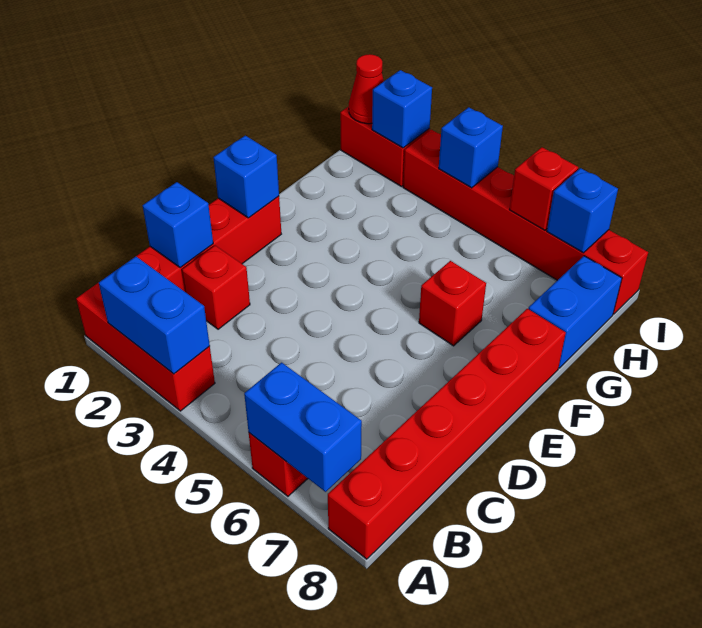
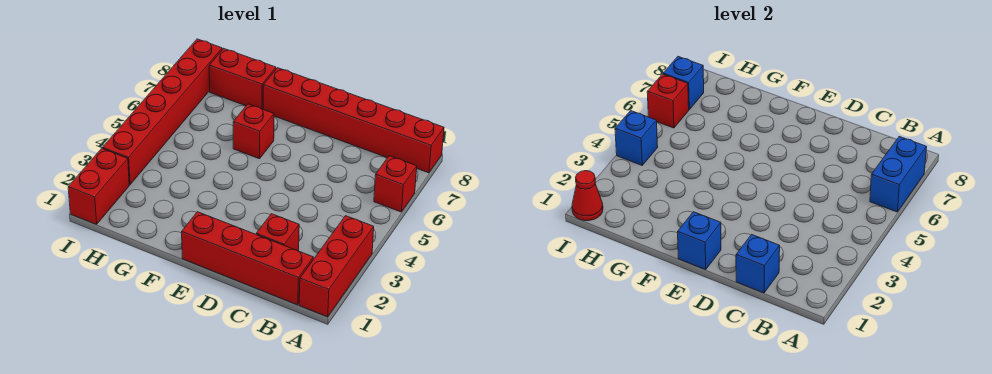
blue brick A2:A3 level 2 -> none
blue brick G8:H8 level 1 -> red brick G8:H8 level 1
blue brick I2 level 2 -> none

